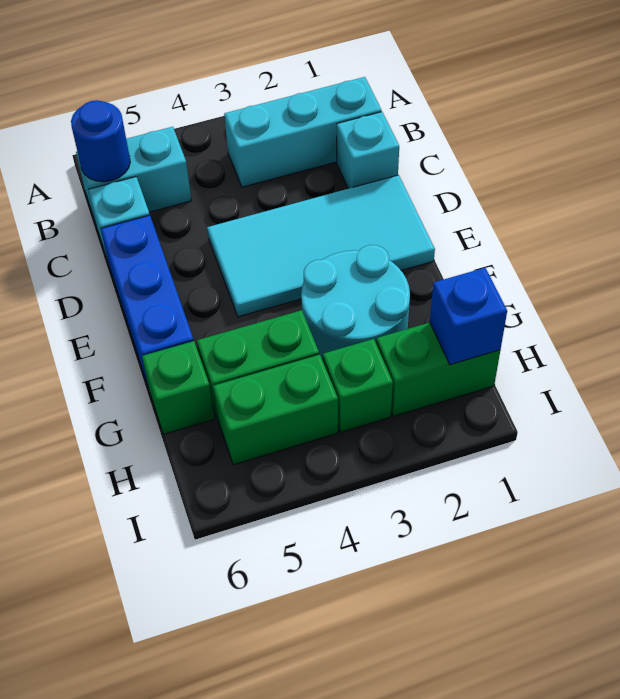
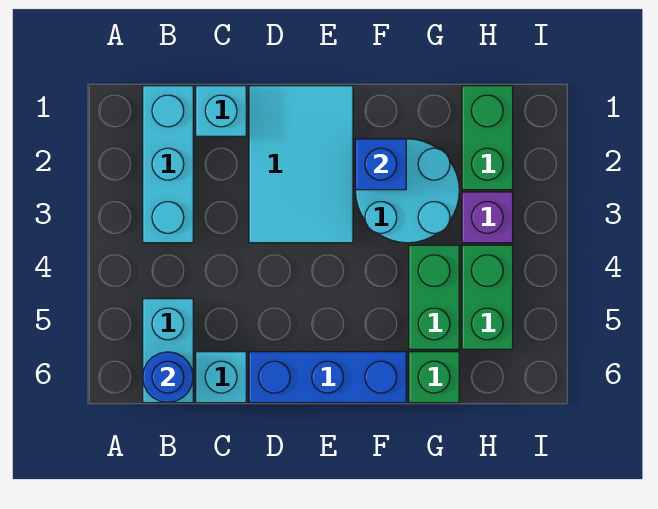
cyan tile D1:E4 level 1 -> cyan tile D1:E3 level 1
blue brick H1 level 2 -> blue brick F2 level 2
green brick H3 level 1 -> purple brick H3 level 1

